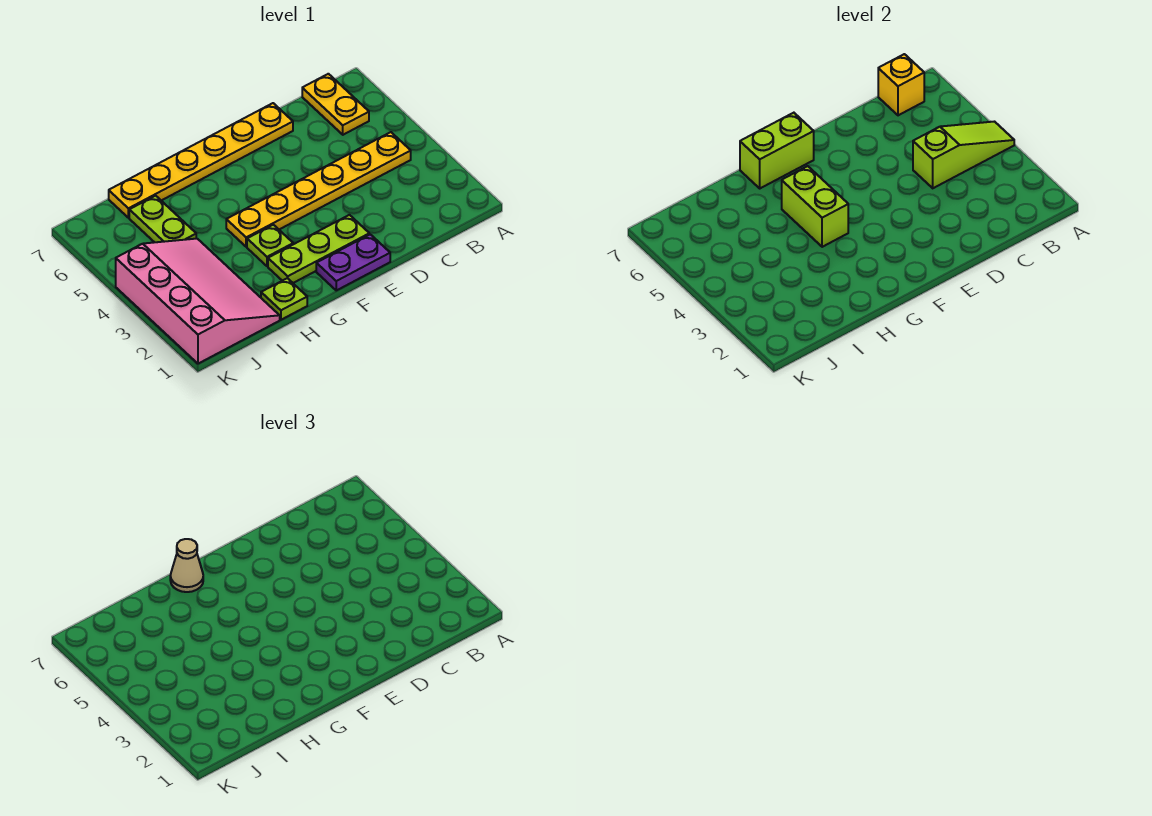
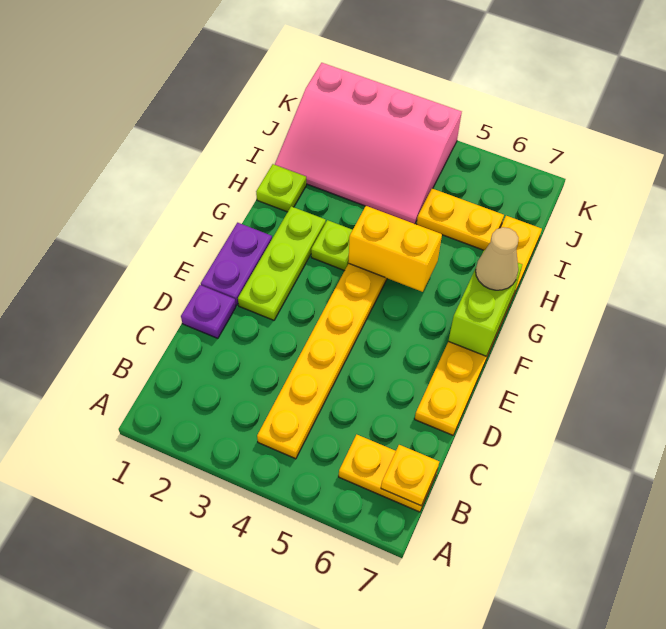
lime slope A4:C4 level 2 top C -> none
yellow brick B7 level 2 -> yellow plate B7 level 2
none -> purple plate D1 level 1
lime brick G4:G5 level 2 -> yellow brick G4:G5 level 2
lime plate I5:I6 level 1 -> yellow plate I5:I6 level 1

